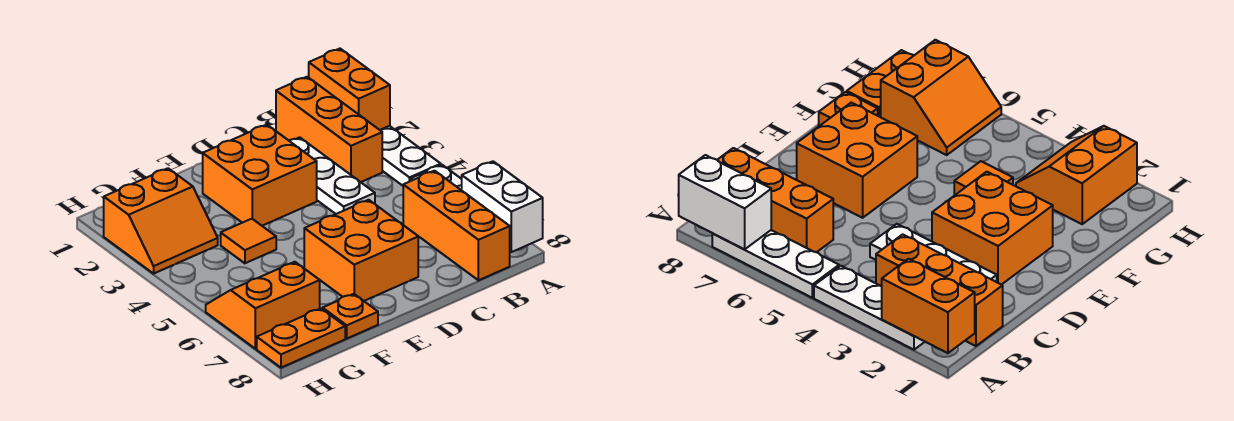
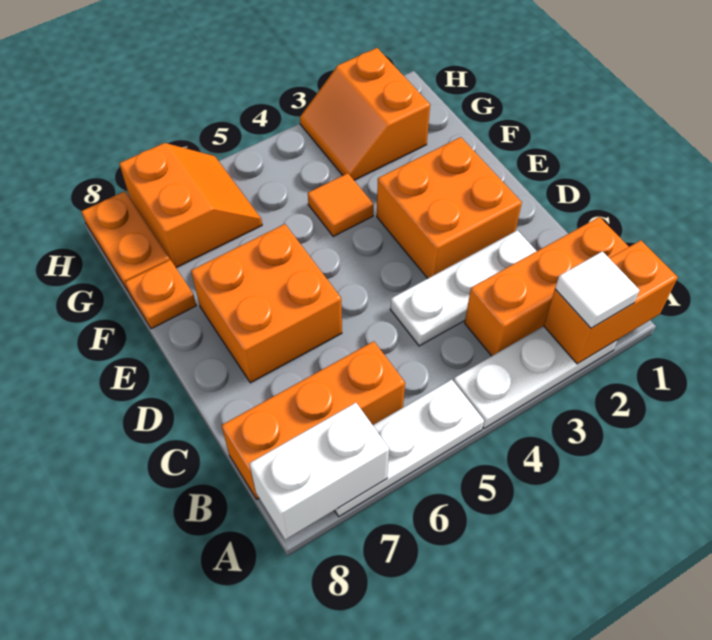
none -> white tile A2 level 3

